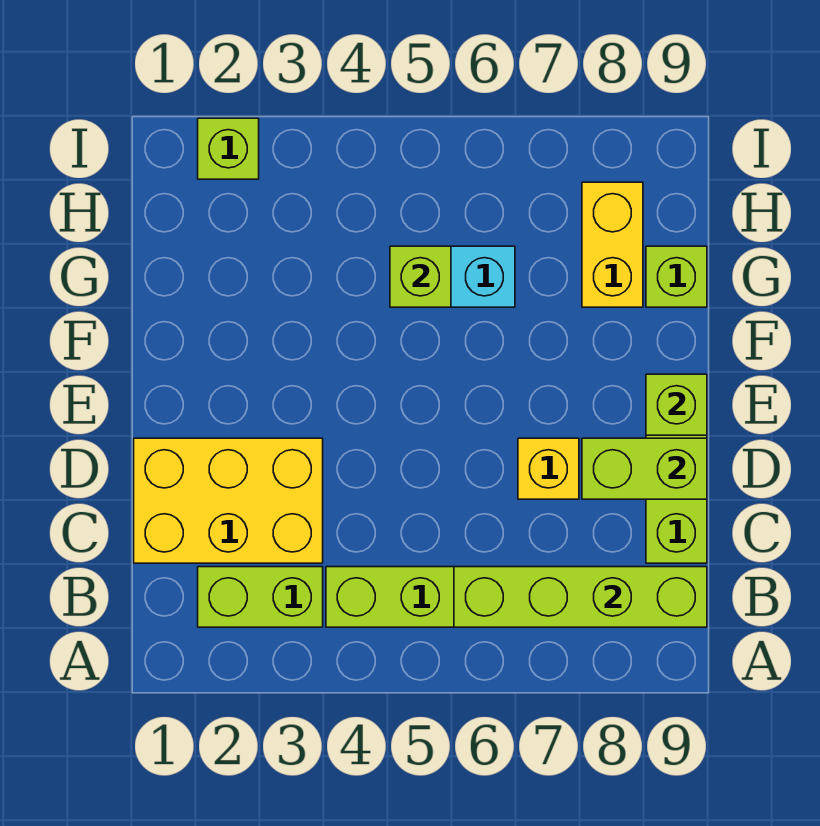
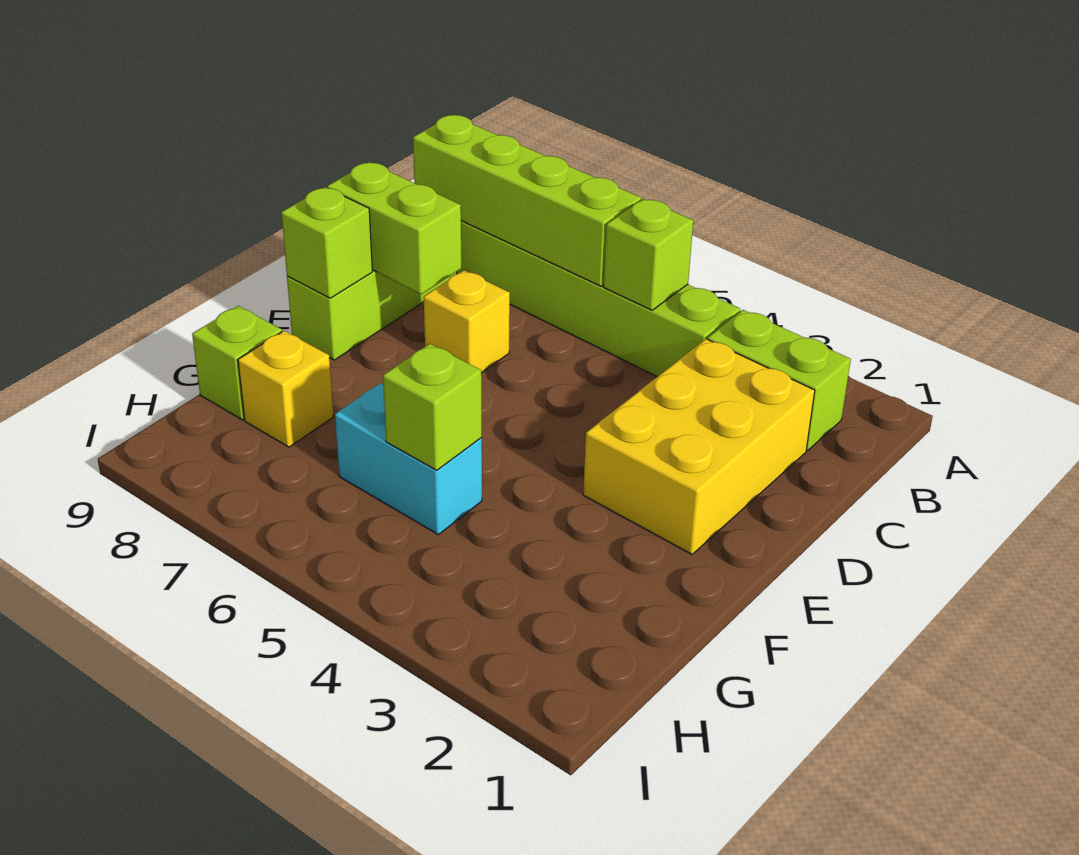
yellow brick C1:D3 level 1 -> yellow brick C2:E3 level 1
yellow brick G8:H8 level 1 -> yellow brick G8 level 1
lime brick I2 level 1 -> lime brick B5 level 2

